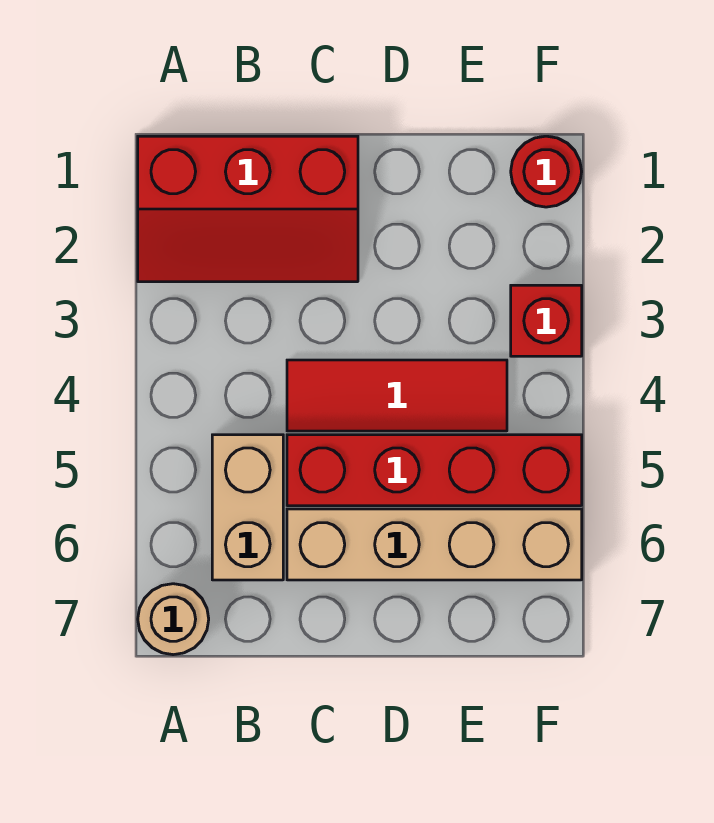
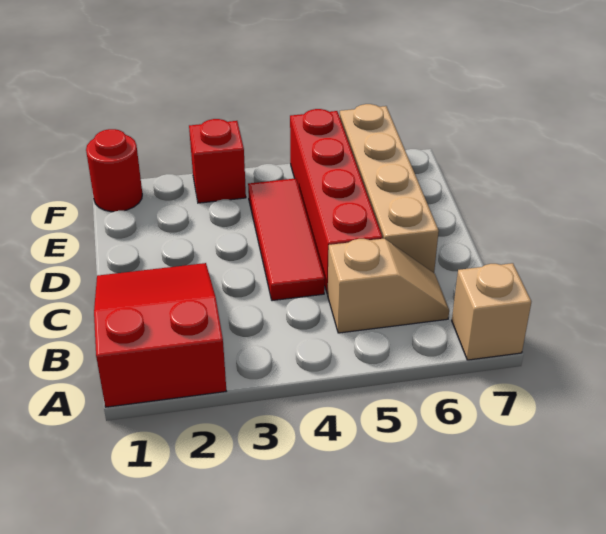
red slope A1:C2 level 1 top 1 -> red slope A1:C2 level 1 top A
tan round brick A7 level 1 -> tan brick A7 level 1
tan brick B5:B6 level 1 -> tan slope B5:B6 level 1 top 5

